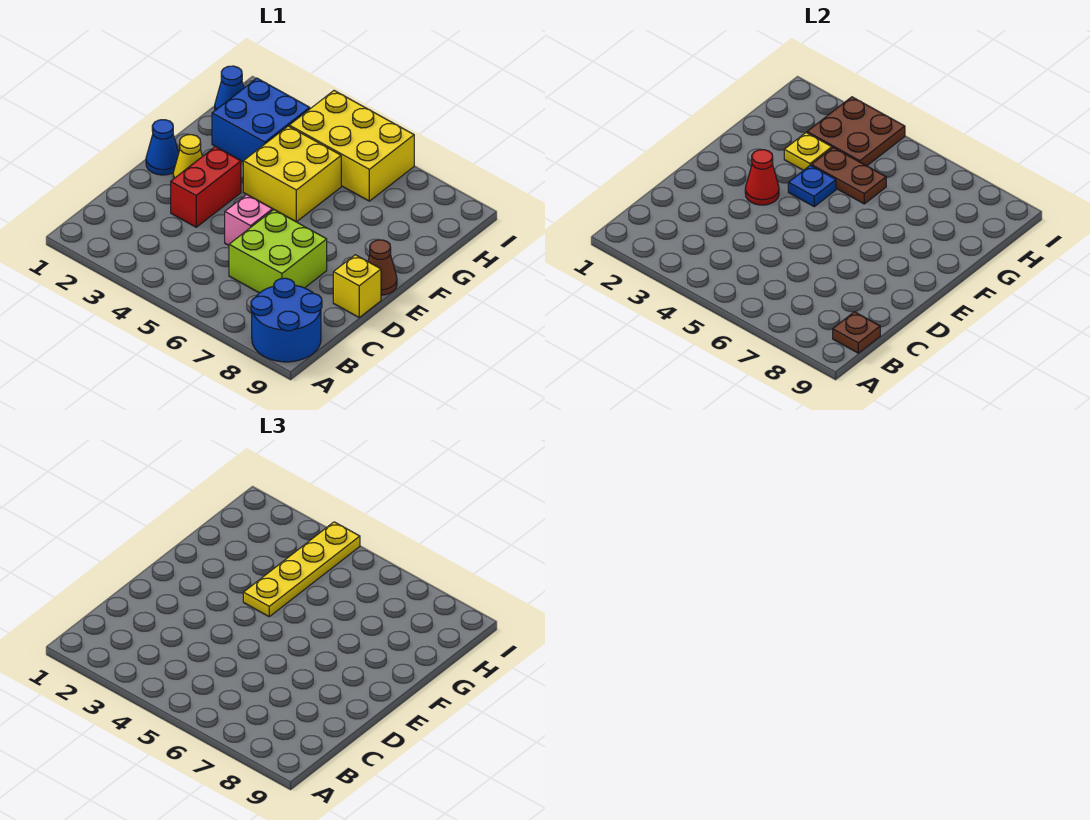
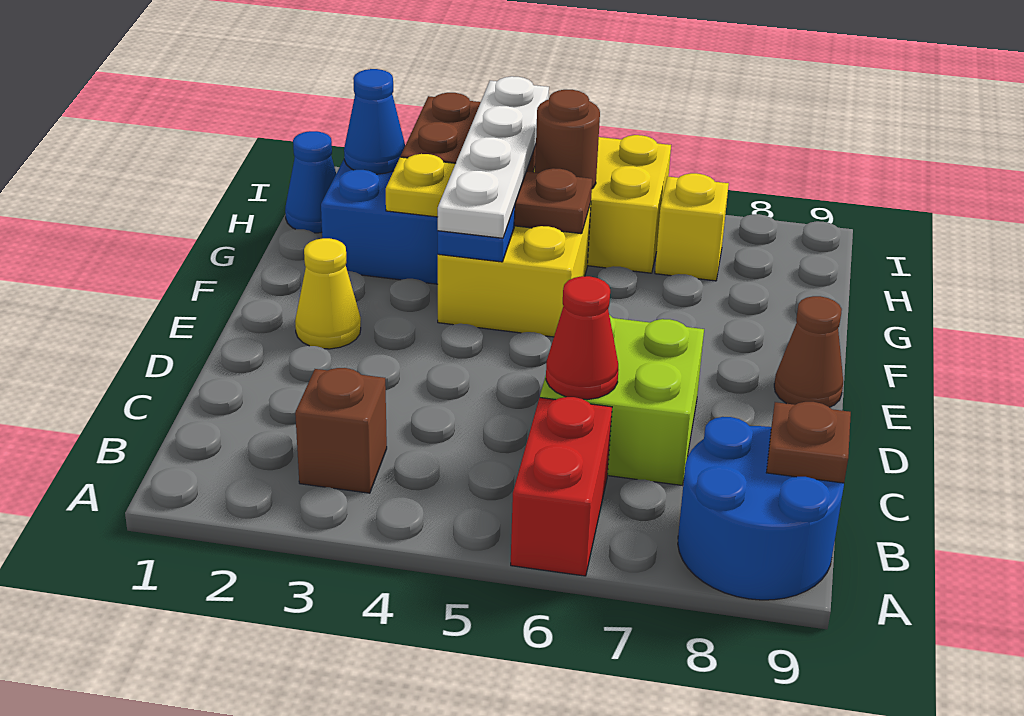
none -> brown brick B3 level 1
red brick D3:E3 level 1 -> red brick A6:B6 level 1
pink brick D5 level 1 -> none
yellow brick D9 level 1 -> yellow brick H7 level 1
blue cone E1 level 1 -> blue cone H2 level 2
red cone E3 level 2 -> red cone C6 level 2
yellow plate F4:I4 level 3 -> white plate F4:I4 level 3
none -> brown round brick H5 level 2

